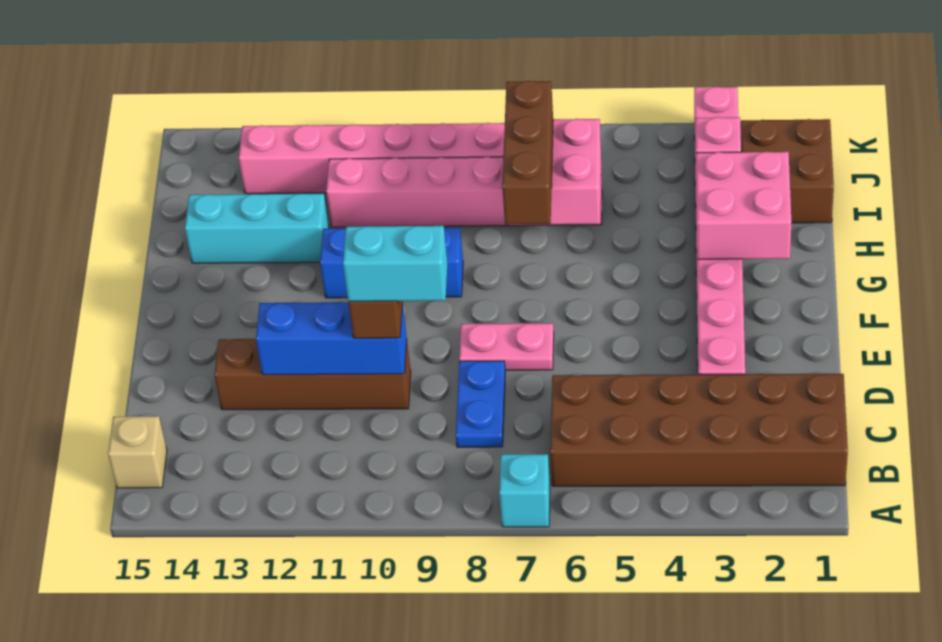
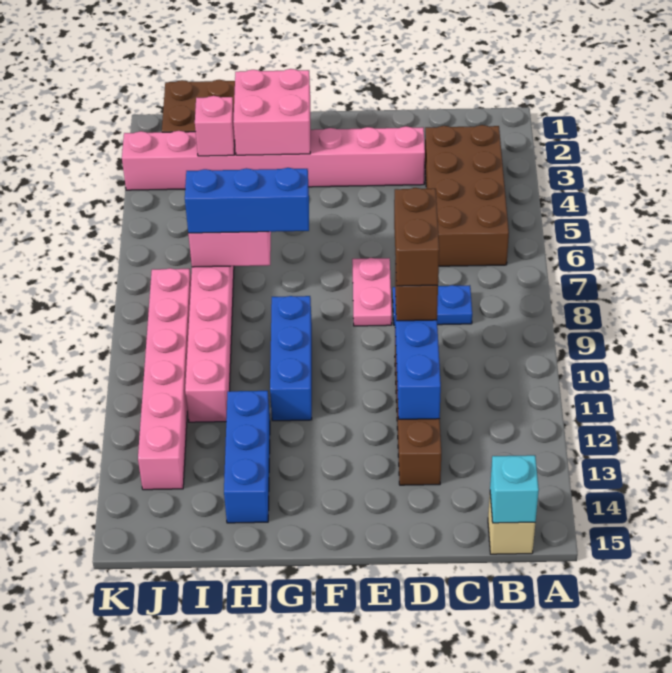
cyan brick A7 level 1 -> cyan brick B15 level 2
brown brick B1:C6 level 1 -> brown brick B3:C6 level 1
cyan brick D9:D10 level 4 -> brown brick D9:D10 level 4
brown brick G7:I7 level 3 -> blue brick G7:I7 level 3
cyan brick H12:H14 level 1 -> blue brick H12:H14 level 1

